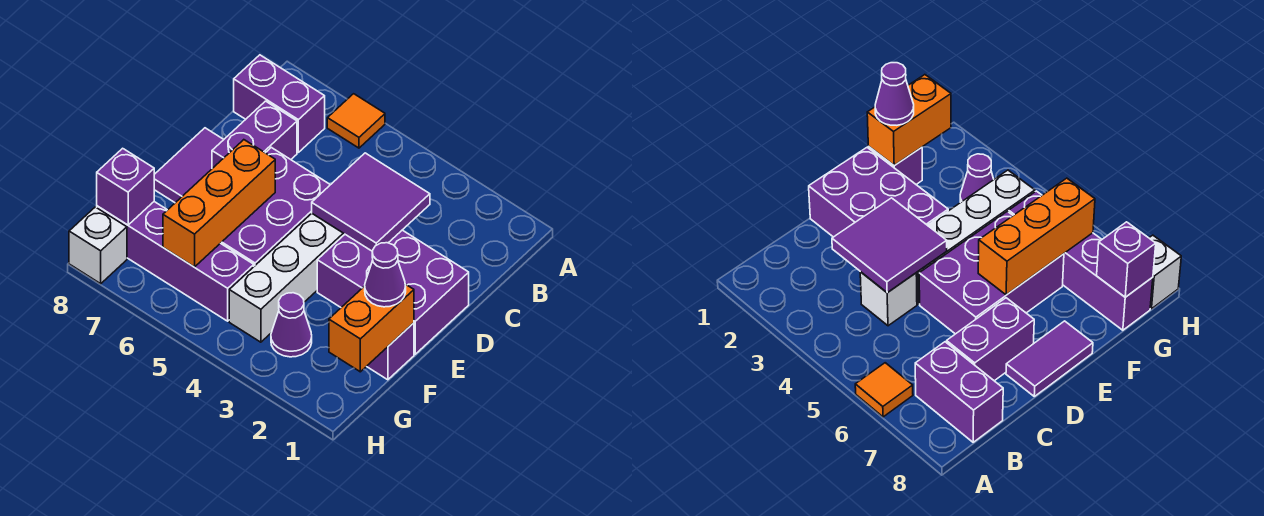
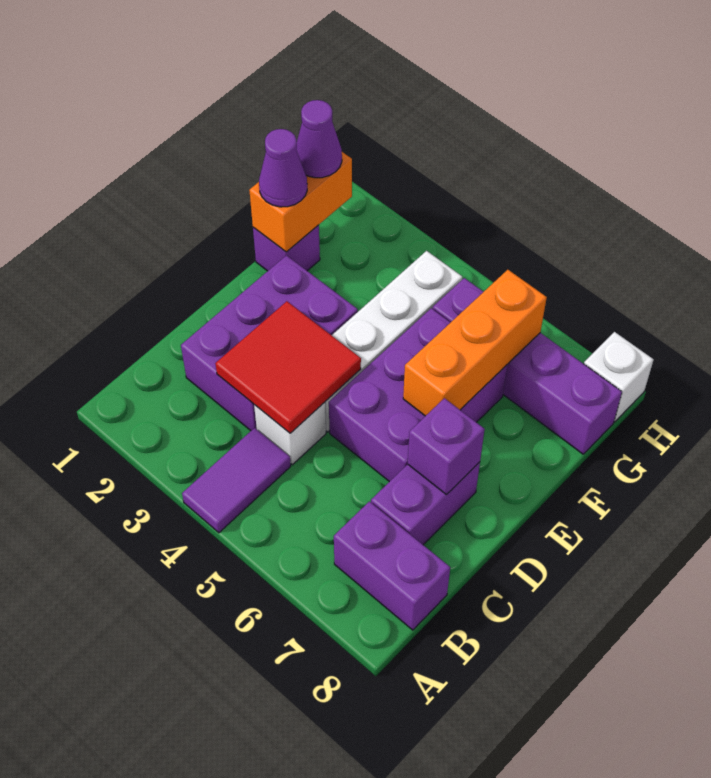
orange tile A6 level 1 -> none
purple tile C3:D4 level 2 -> red tile C3:D4 level 2
purple brick D1:E3 level 1 -> purple brick C2:E3 level 1
purple tile D8:E8 level 1 -> purple tile A4:B4 level 1
purple cone G3 level 1 -> purple cone G1 level 3
purple brick G8 level 2 -> purple brick D7 level 2

